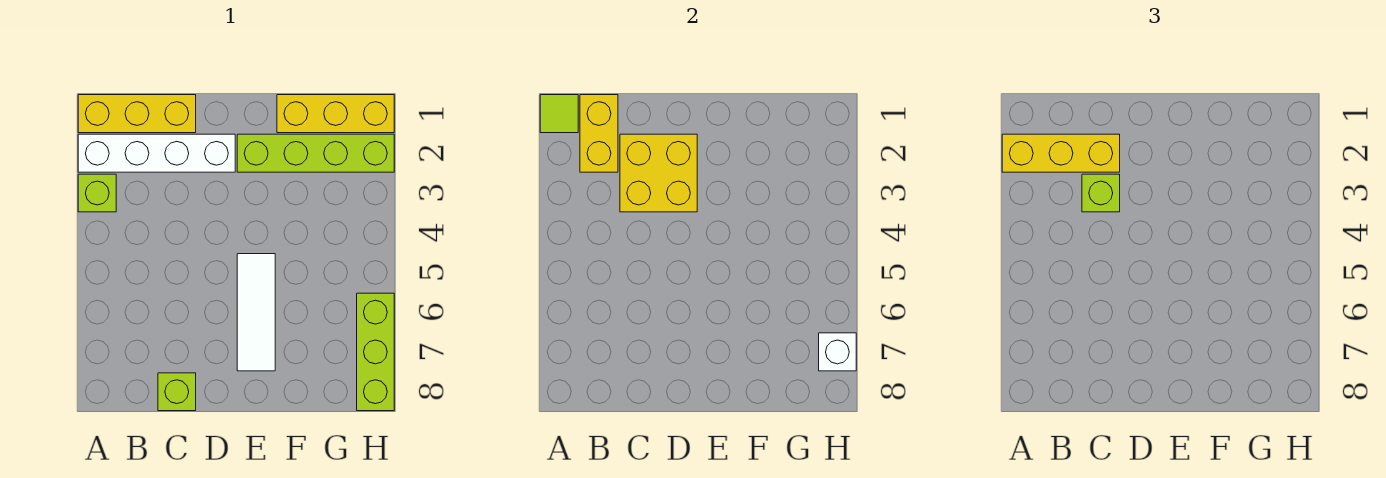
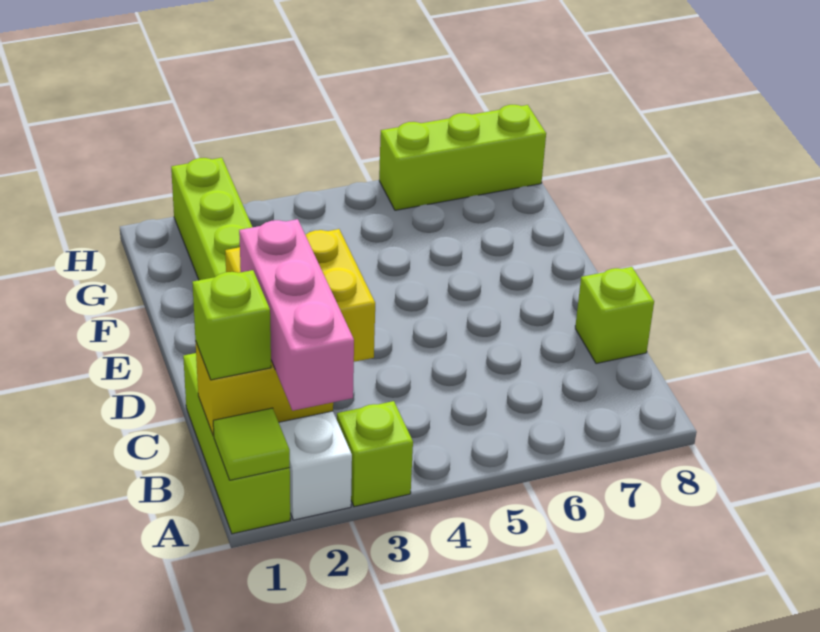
yellow brick A1:C1 level 1 -> lime brick A1:C1 level 1
yellow brick A2:C2 level 3 -> pink brick A2:C2 level 3
lime brick C3 level 3 -> lime brick B1 level 3
white tile E5:E7 level 1 -> none
yellow brick F1:H1 level 1 -> none
white brick H7 level 2 -> none

